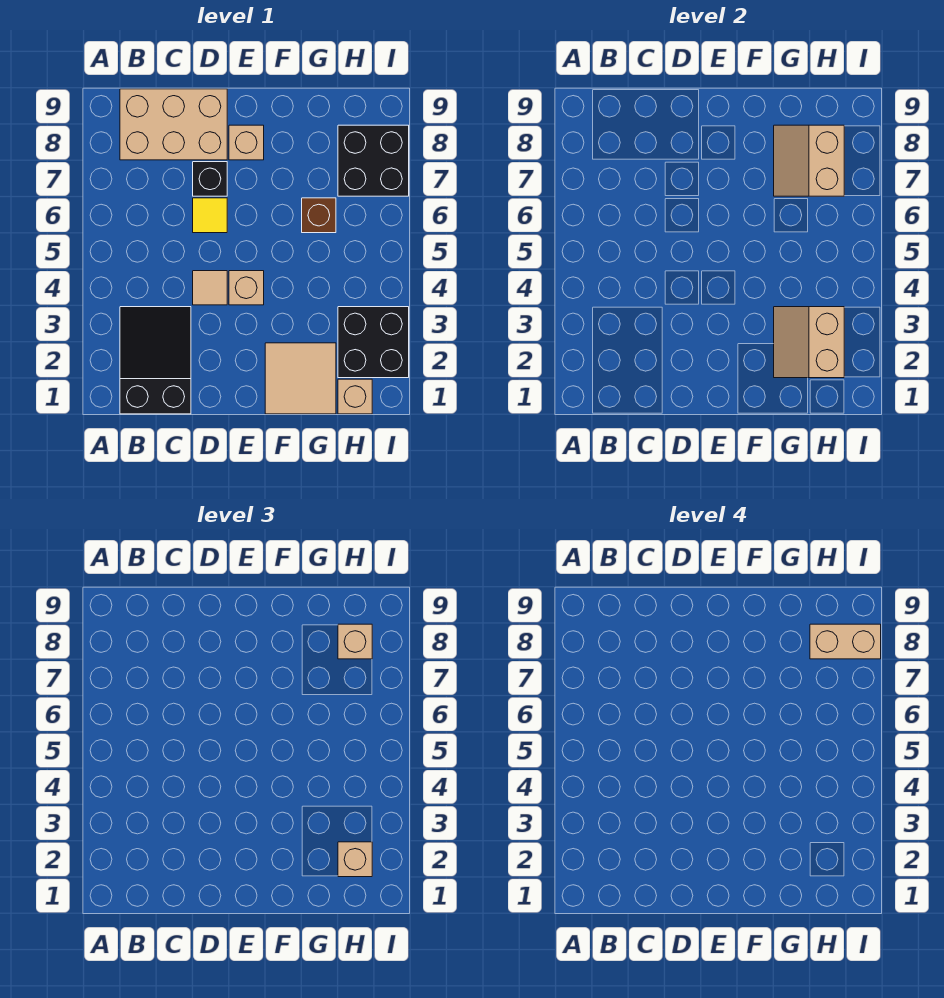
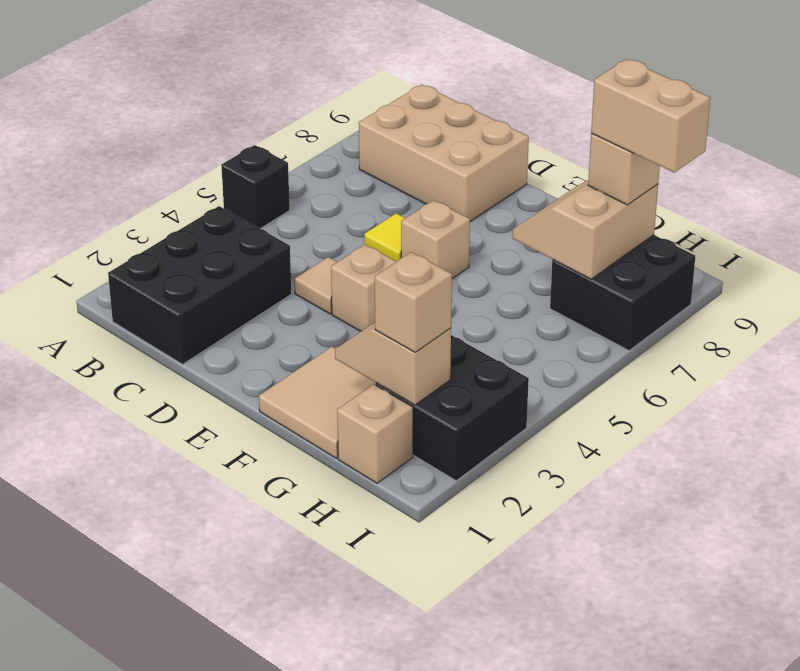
black slope B1:C3 level 1 top 1 -> black brick B1:C3 level 1
black brick D7 level 1 -> black brick A5 level 1
tan brick E8 level 1 -> tan brick E6 level 1
tan slope G2:H3 level 2 top H -> tan slope G2:H2 level 2 top H
brown brick G6 level 1 -> none

